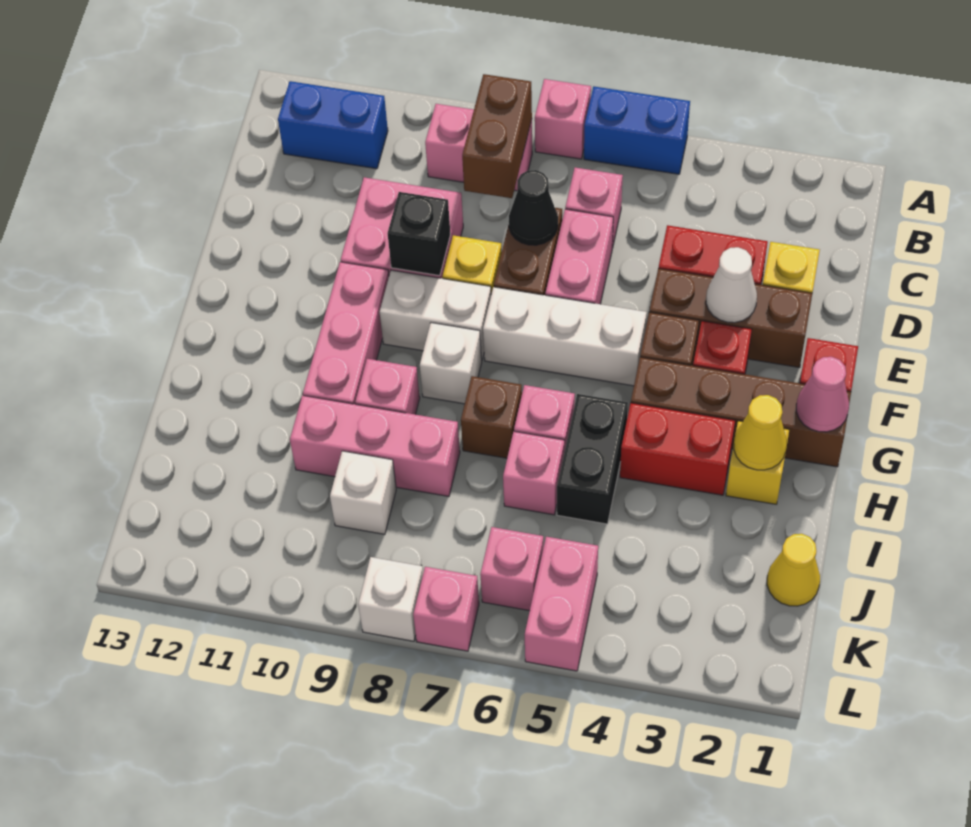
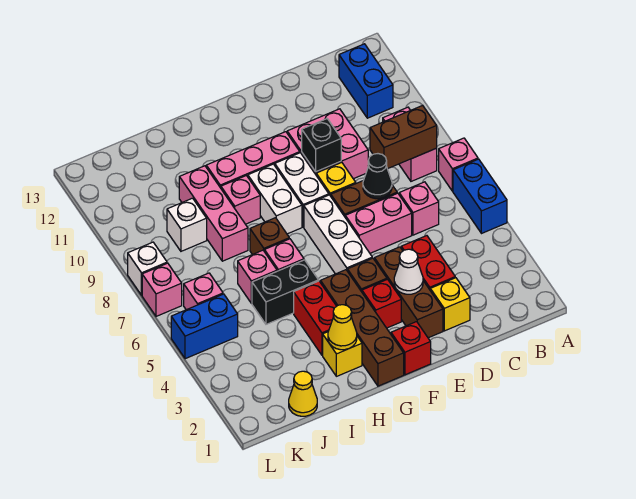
pink cone G1 level 2 -> none
white brick G8 level 1 -> white brick G8:G9 level 1
pink brick K5:L5 level 1 -> blue brick K5:L5 level 1

